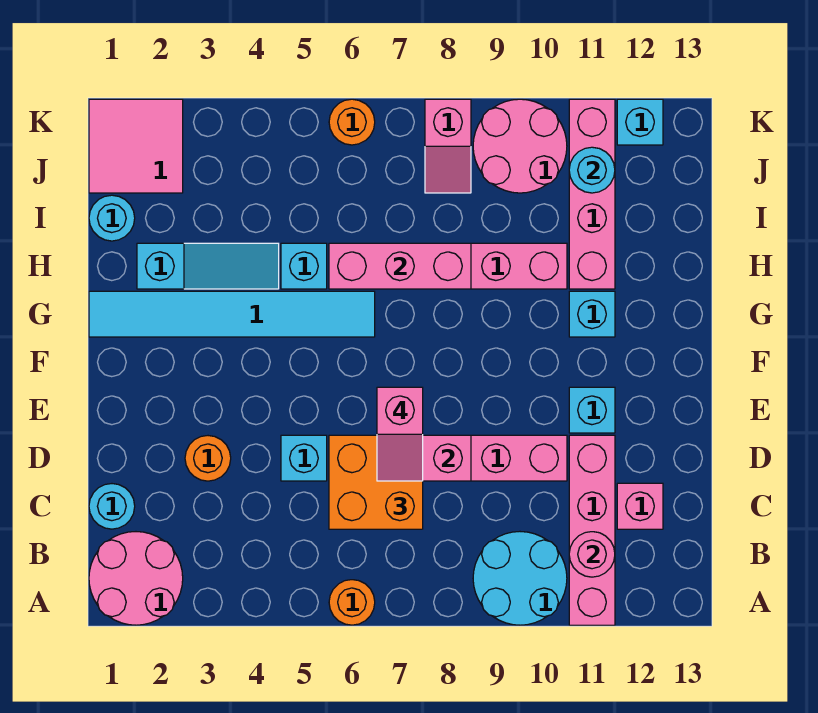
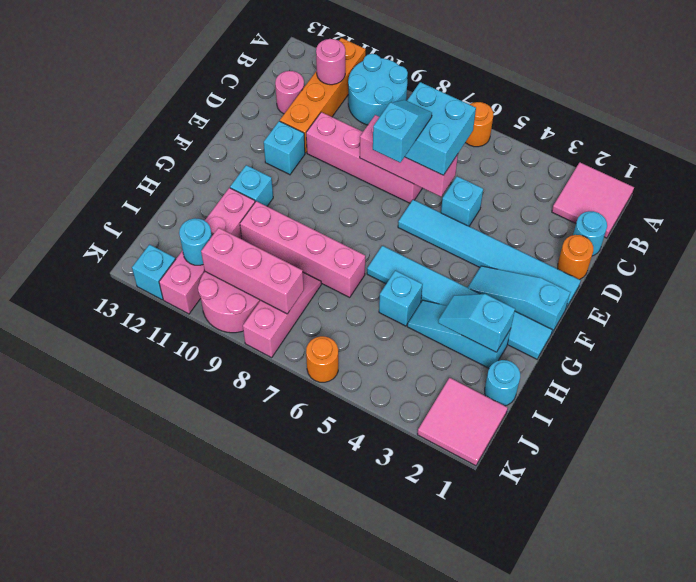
pink round brick A1:B2 level 1 -> pink tile A1:B2 level 1
pink brick A11:D11 level 1 -> orange brick A11:D11 level 1
orange brick C6:D7 level 3 -> cyan brick C6:D7 level 3
pink brick C12 level 1 -> pink round brick C12 level 1
orange round brick D3 level 1 -> orange round brick D1 level 1
pink slope D7:E7 level 4 top E -> cyan slope D7:E7 level 4 top E
none -> cyan tile E1:E6 level 1
none -> cyan slope F1:F3 level 1 top 1
none -> cyan slope H2:H3 level 2 top 2
pink brick H6:H8 level 2 -> pink brick J8:J10 level 2
pink slope J8:K8 level 1 top K -> pink slope I8:K8 level 1 top K

